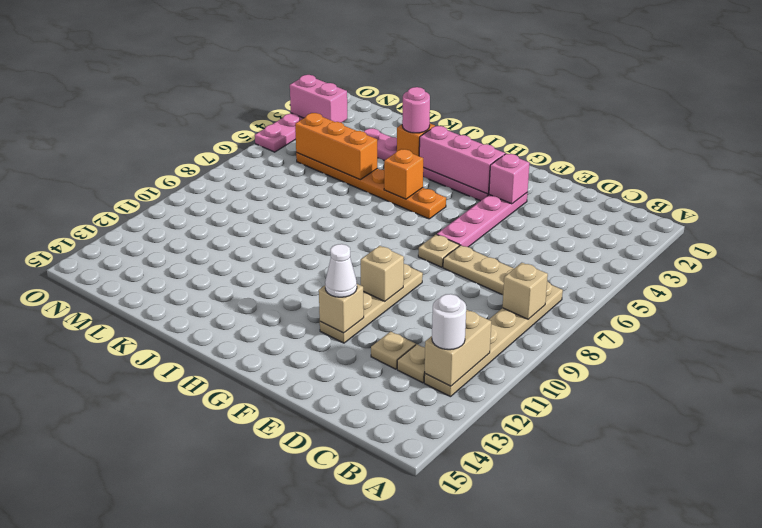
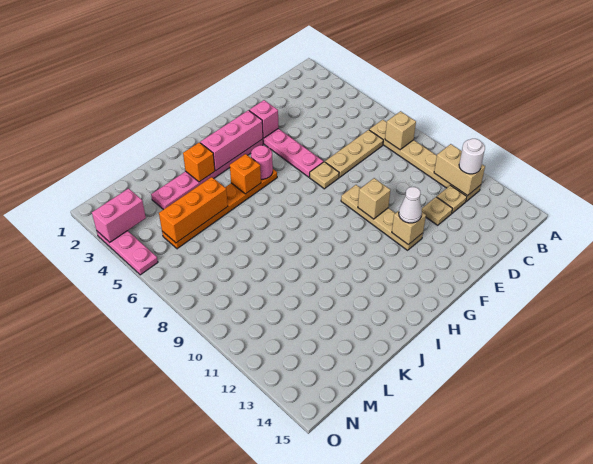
pink round brick J3 level 3 -> pink round brick H5 level 2

